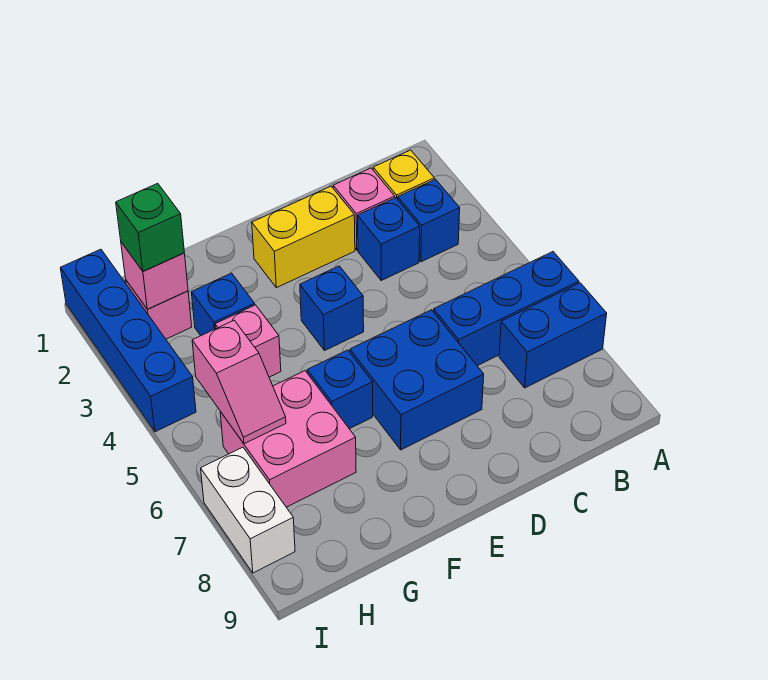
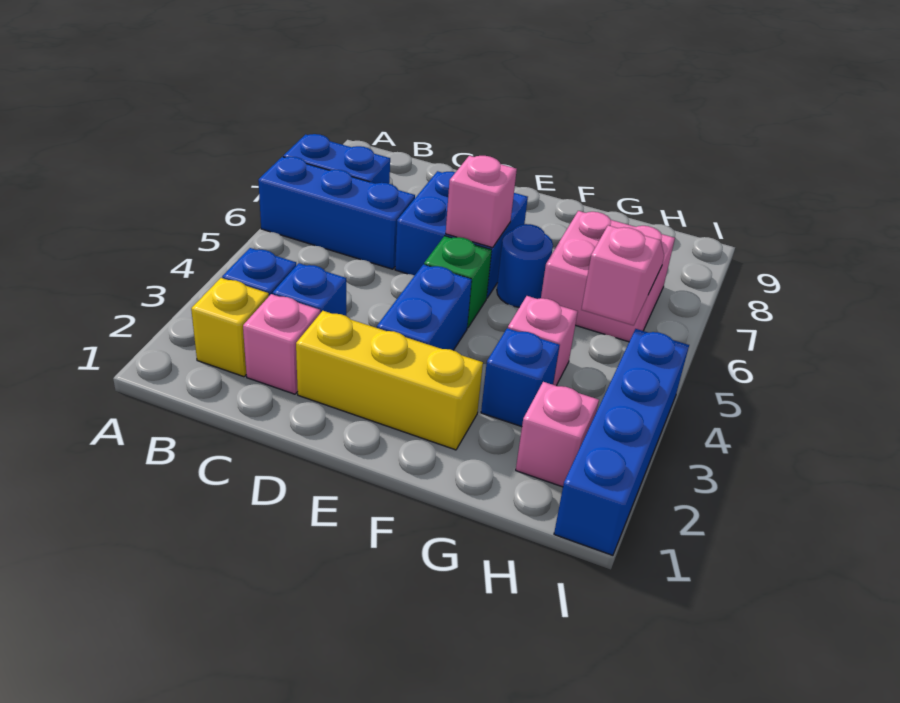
yellow brick D2:E2 level 1 -> yellow brick D2:F2 level 1
blue brick E4 level 1 -> blue brick E3:E4 level 1
blue brick F6 level 1 -> blue round brick F6 level 1
pink brick H2 level 2 -> pink brick E6 level 2
green brick H2 level 3 -> green brick E5 level 1
white brick I7:I8 level 1 -> none

